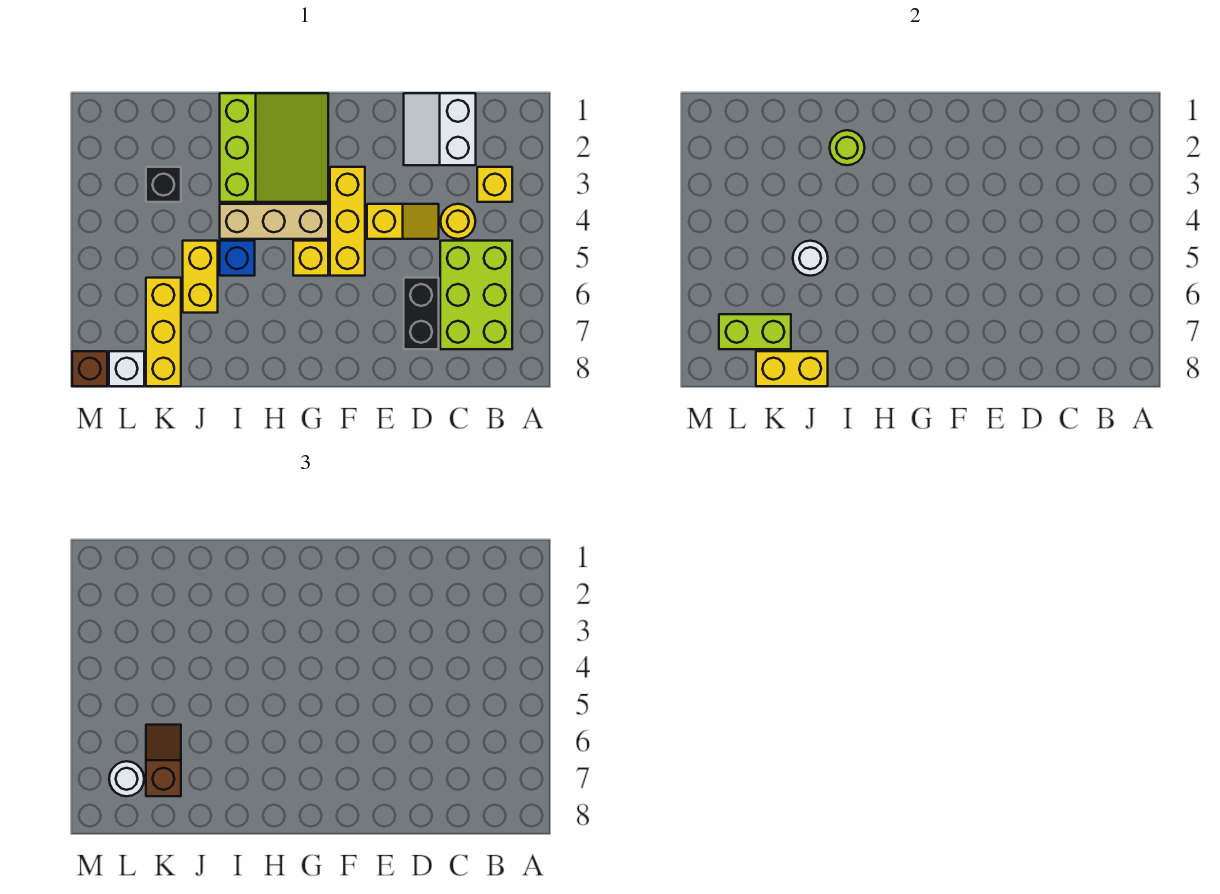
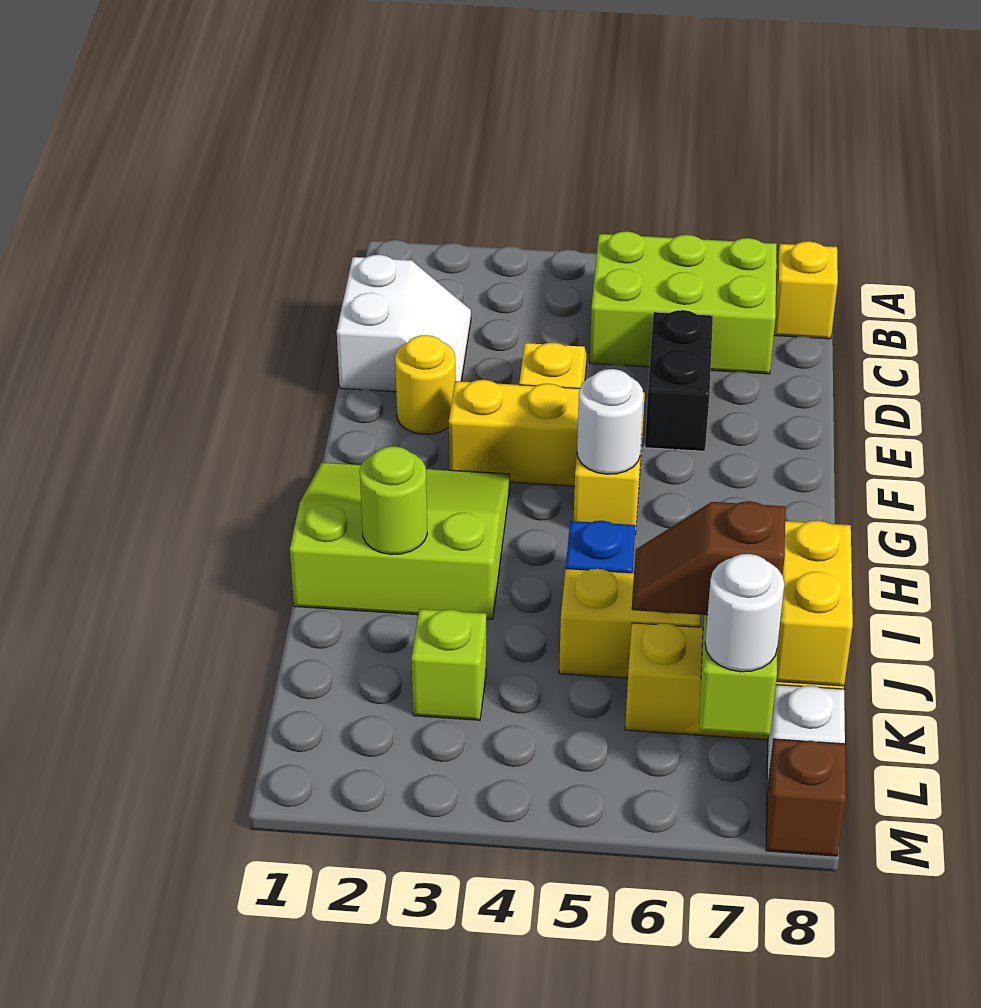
yellow brick B3 level 1 -> yellow brick B8 level 1
white slope C1:D2 level 1 top C -> white slope C1:D2 level 1 top 1
yellow round brick C4 level 1 -> yellow round brick E2 level 1
black brick D6:D7 level 1 -> black brick D6:E6 level 1
tan brick G4:I4 level 1 -> none
white round brick J5 level 2 -> white round brick G5 level 2
black brick K3 level 1 -> lime brick K3 level 1

